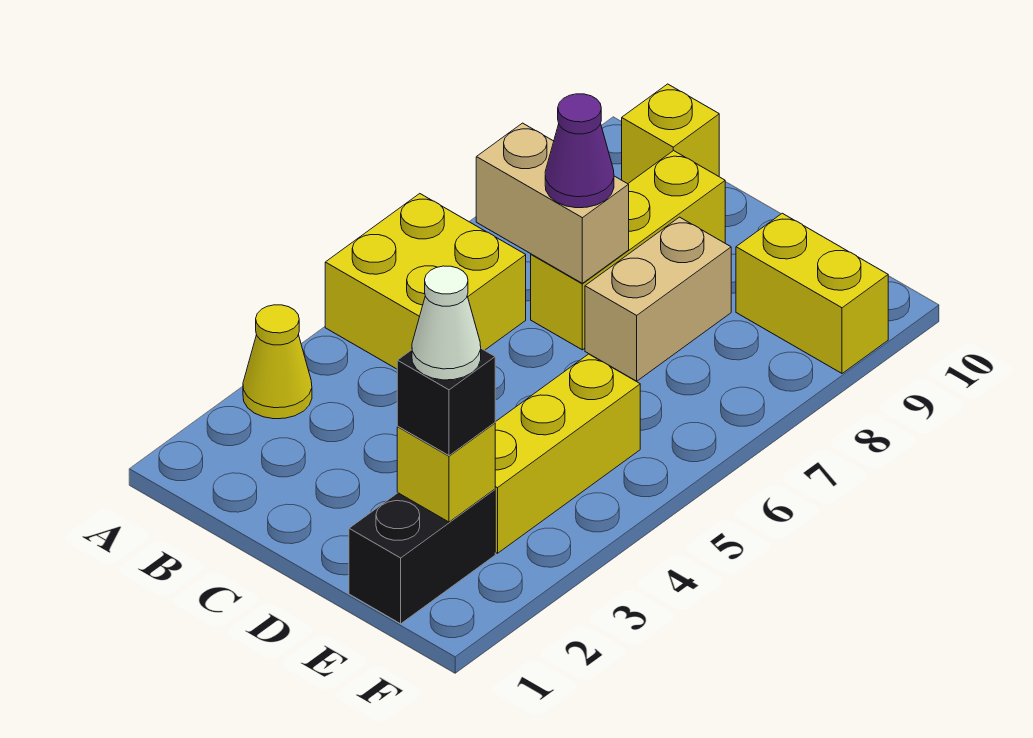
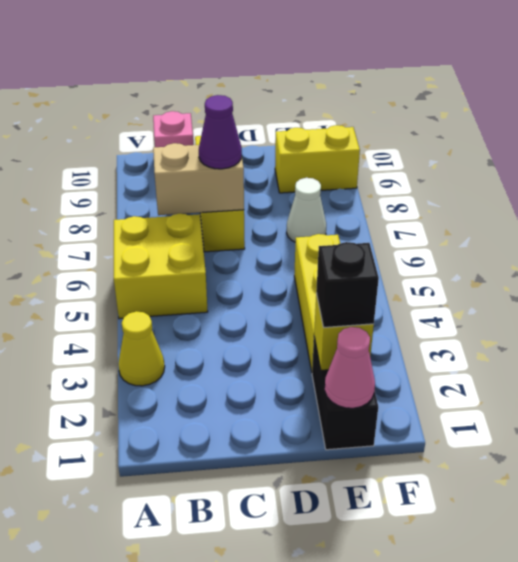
yellow brick B10 level 1 -> pink brick B10 level 1
tan brick D7:D8 level 1 -> none
none -> pink cone E1 level 2
white cone E2 level 4 -> white cone E7 level 1

